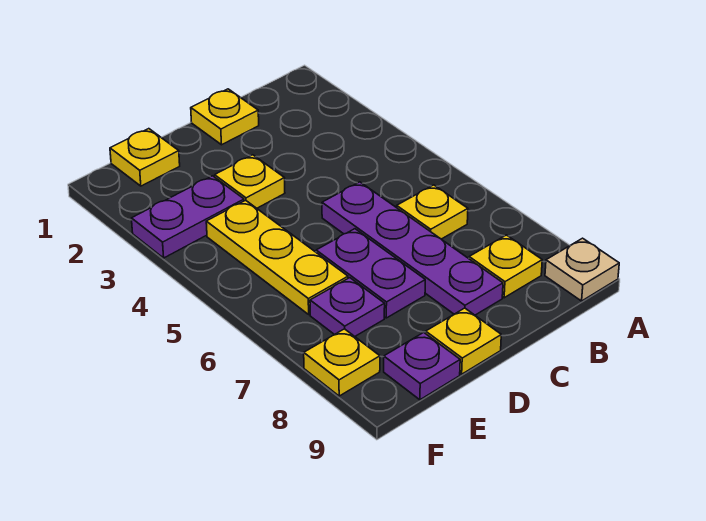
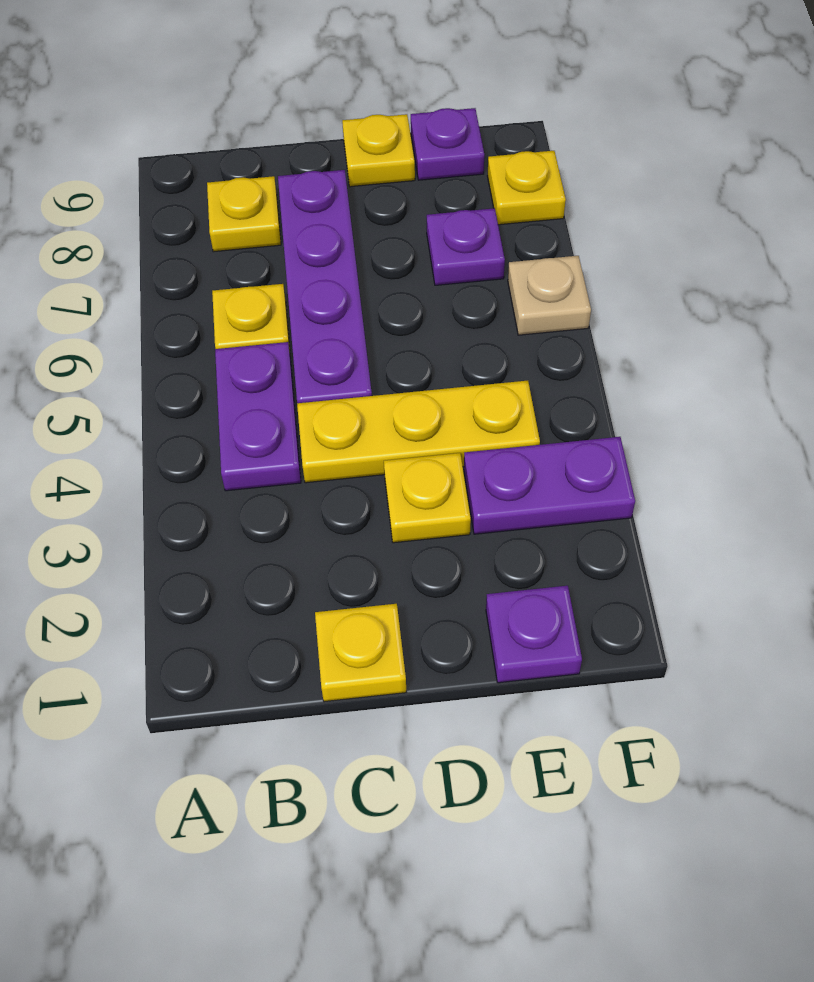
tan plate A9 level 1 -> tan plate F6 level 1
purple plate D6:D7 level 1 -> purple plate B4:B5 level 1
yellow plate E1 level 1 -> purple plate E1 level 1
yellow plate E4:E6 level 1 -> yellow plate C4:E4 level 1

